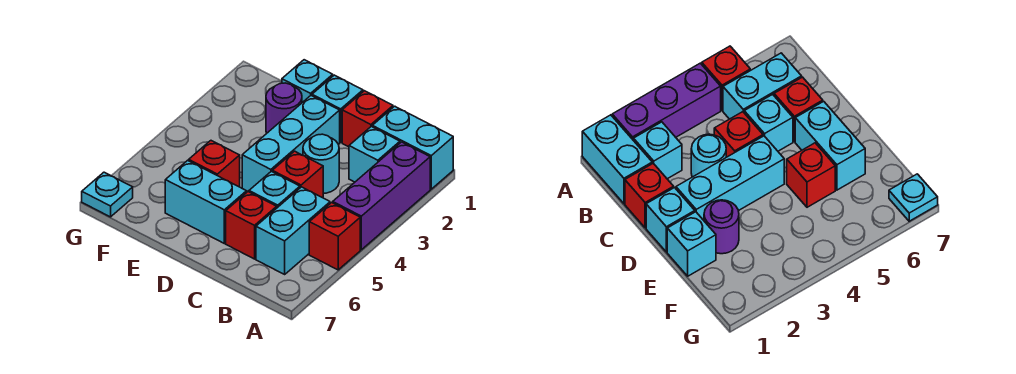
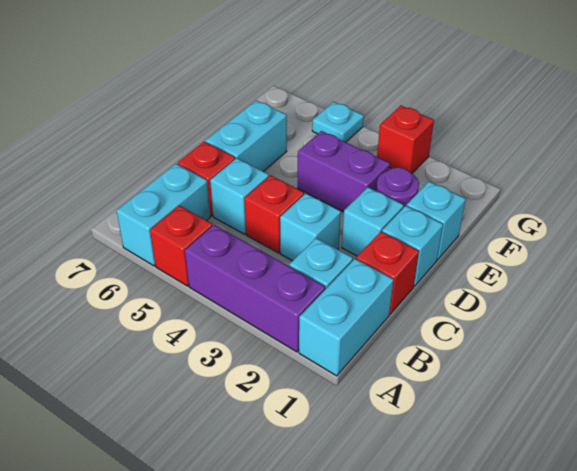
cyan brick B5:B6 level 1 -> cyan brick A6:B6 level 1
cyan round brick C3 level 1 -> cyan brick C3 level 1
cyan brick D2:D4 level 1 -> cyan brick D2 level 1
none -> purple brick E3:E4 level 1
red brick E5 level 1 -> red brick G3 level 1
cyan plate G7 level 1 -> cyan plate G5 level 1

